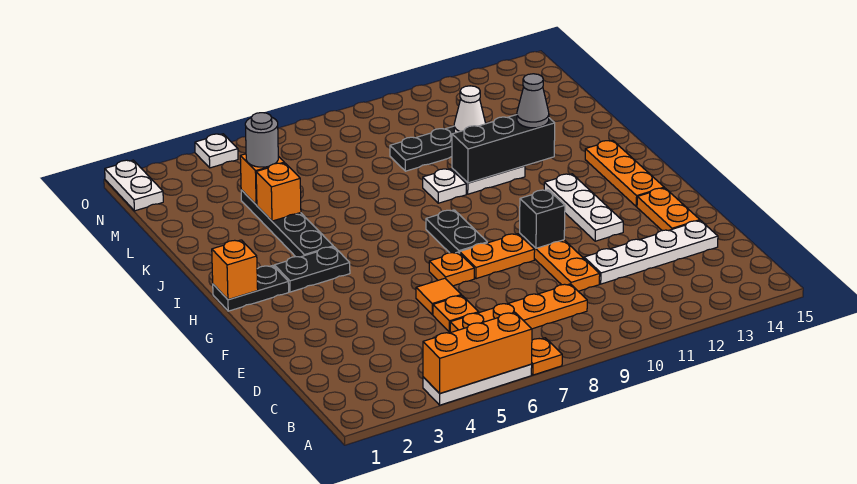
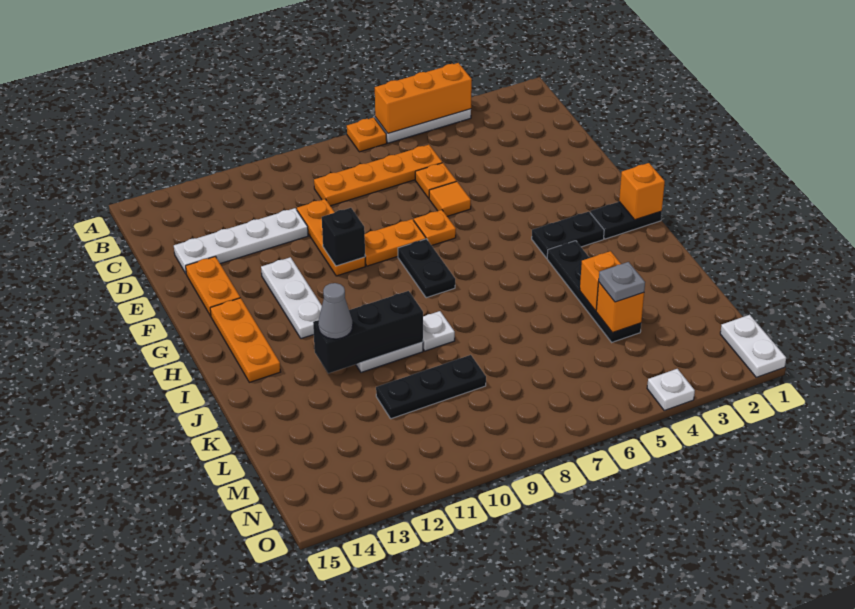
grey round brick L4 level 3 -> grey plate L4 level 3
white cone L11 level 2 -> none

